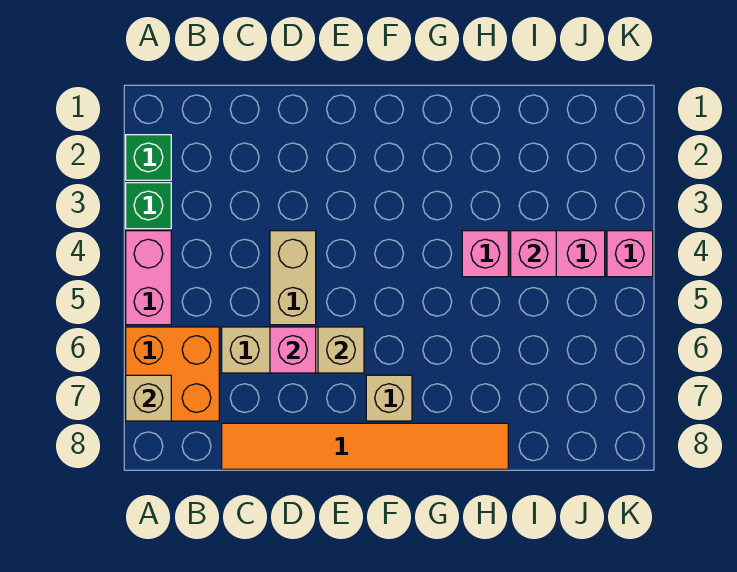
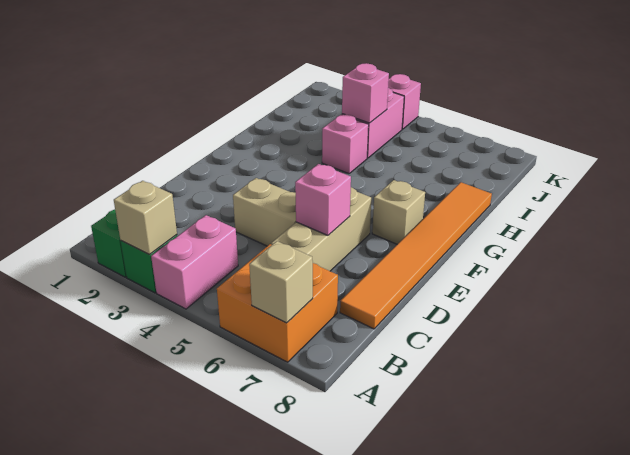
pink brick A4:A5 level 1 -> pink brick A4:B4 level 1
tan brick E6 level 2 -> tan brick A3 level 2

